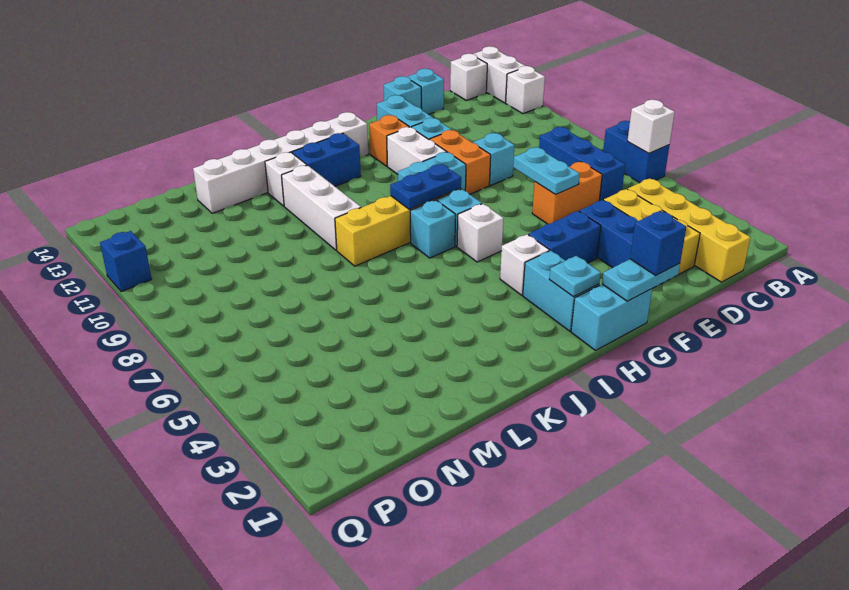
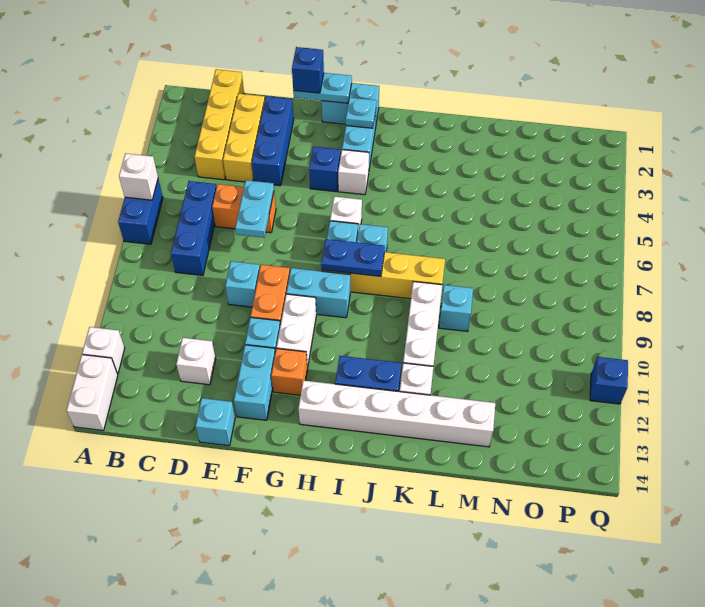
white brick B14 level 1 -> white brick D12 level 1
cyan brick D14 level 1 -> cyan brick L9 level 1
blue brick F4:G4 level 1 -> blue brick G4 level 1

